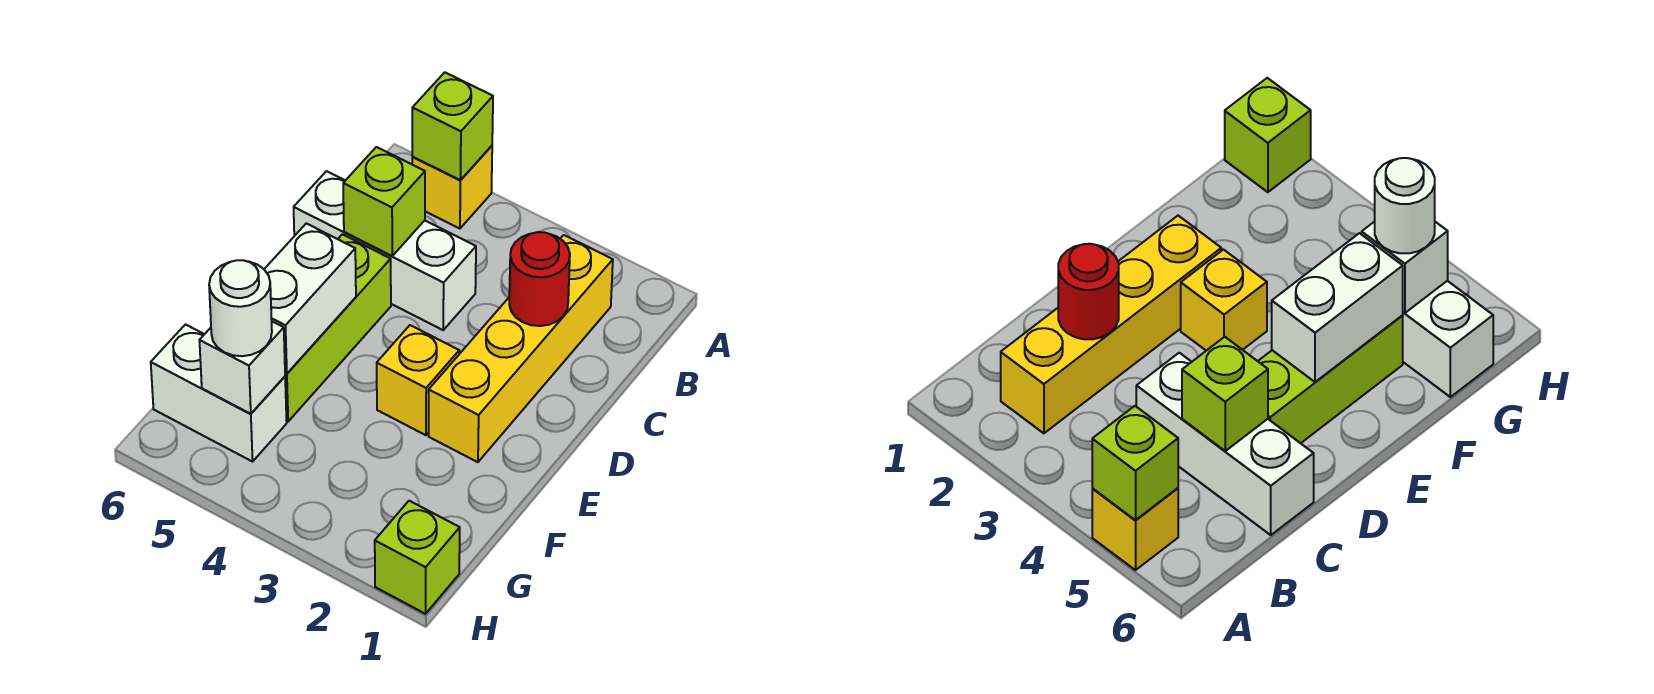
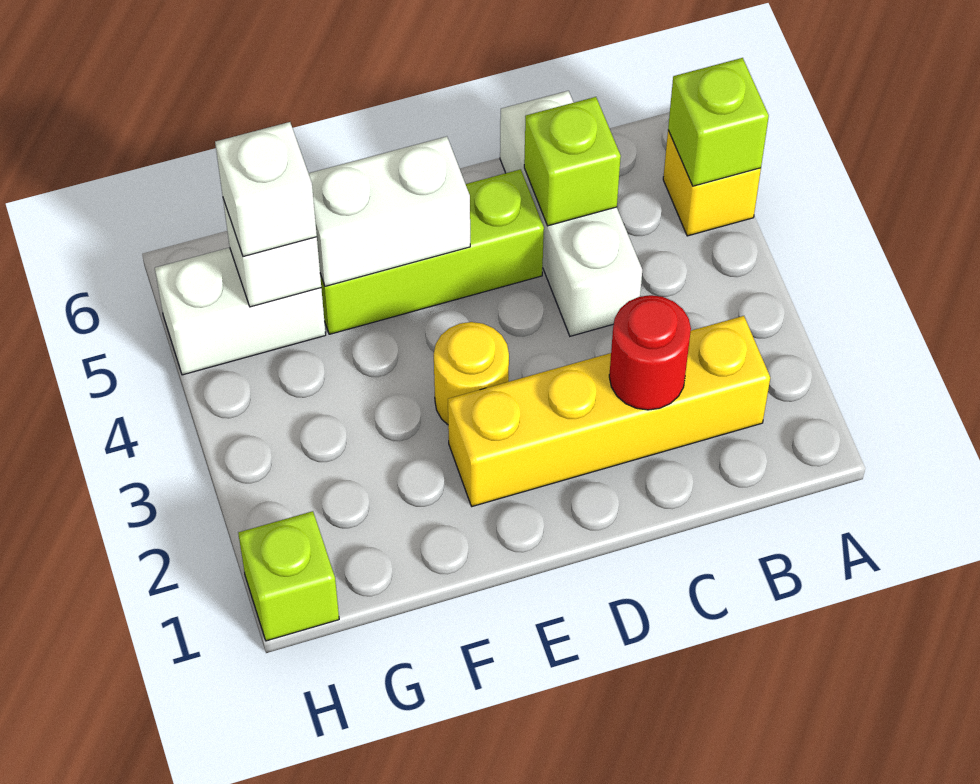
yellow brick E3 level 1 -> yellow round brick E3 level 1
white brick G5:G6 level 1 -> white brick G5:H5 level 1
white round brick G5 level 3 -> white brick G5 level 3

